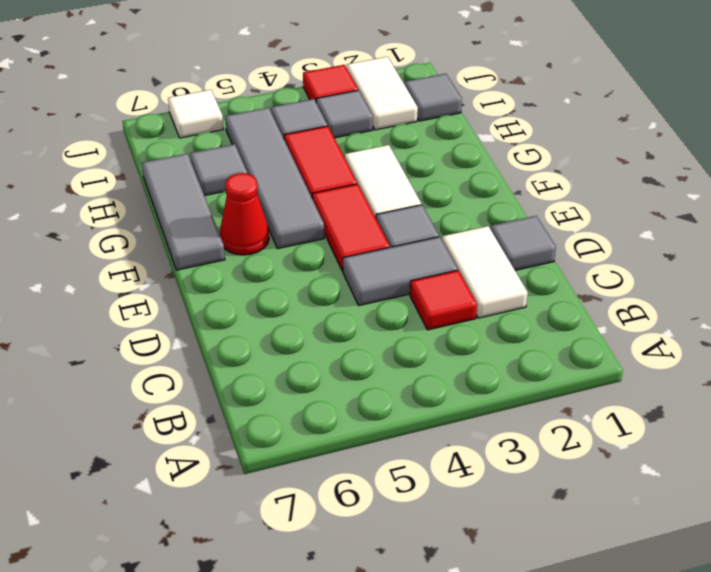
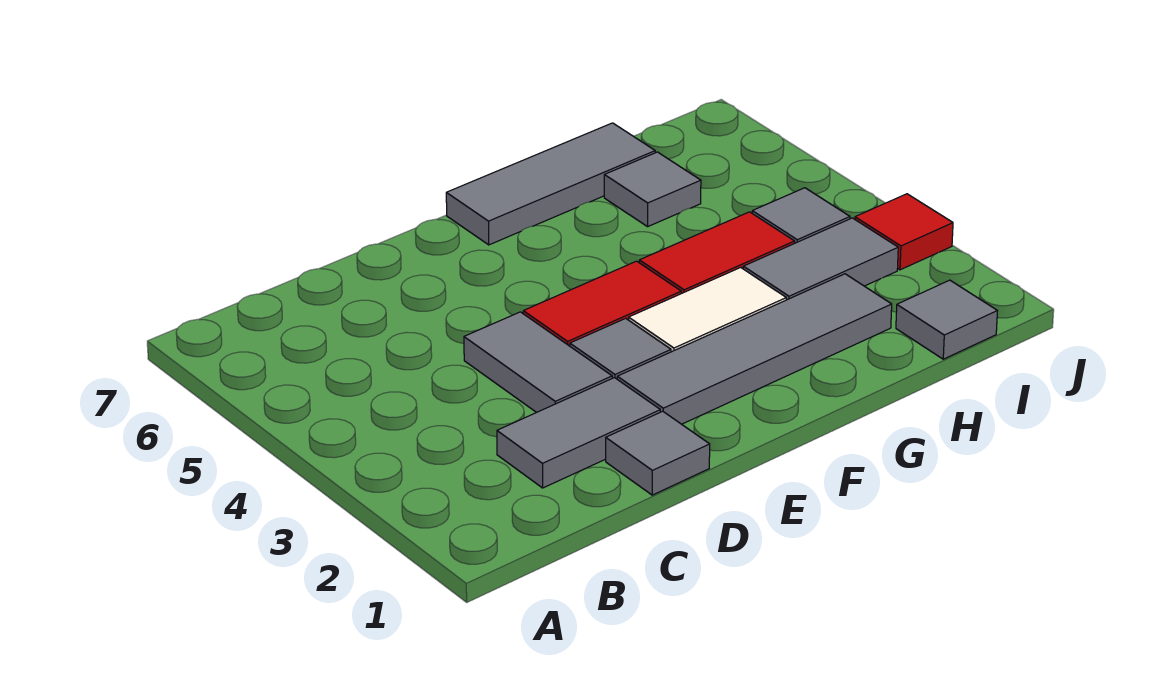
white tile C2:D2 level 1 -> grey tile C2:D2 level 1
red tile C3 level 1 -> none
grey tile F5:I5 level 1 -> grey tile E2:H2 level 1
red cone F6 level 1 -> none
white tile I2:J2 level 1 -> none
grey tile I3 level 1 -> grey tile H3:I3 level 1
white tile J6 level 1 -> none

